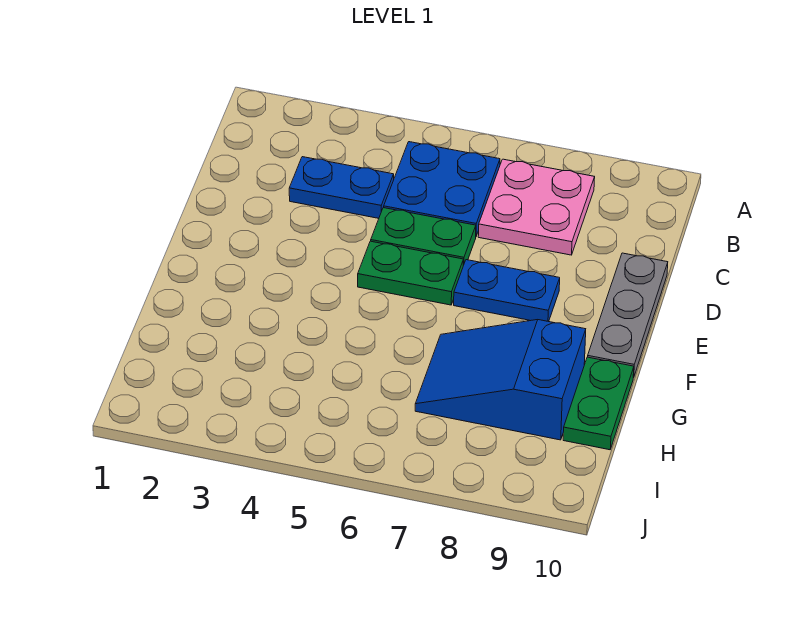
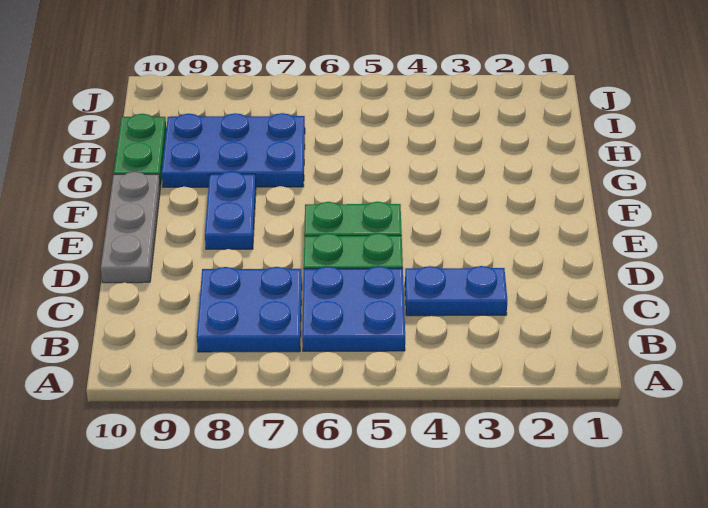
pink plate B7:C8 level 1 -> blue plate B7:C8 level 1
blue plate E7:E8 level 1 -> blue plate E8:F8 level 1
blue slope G7:H9 level 1 top 9 -> blue plate G7:H9 level 1

